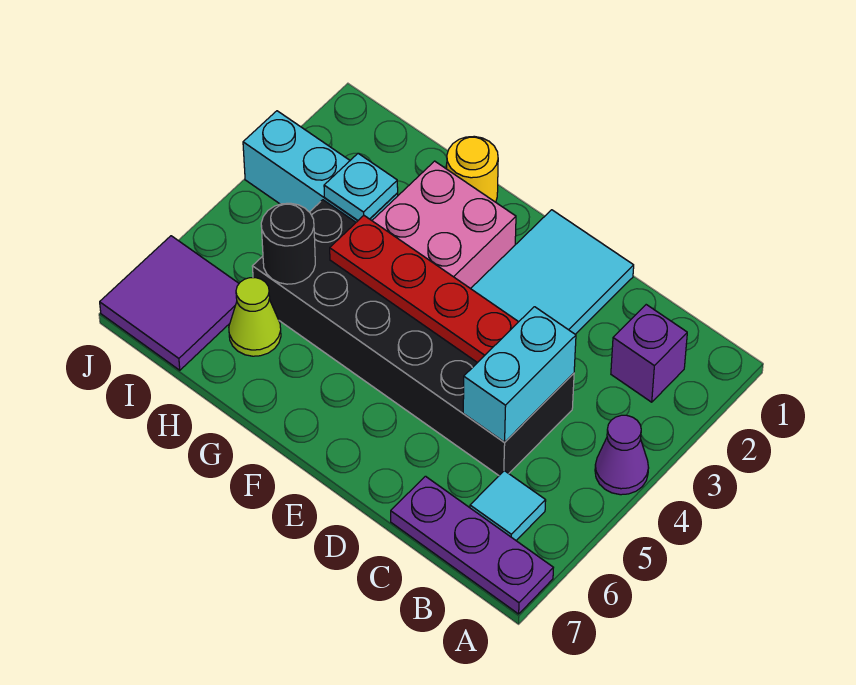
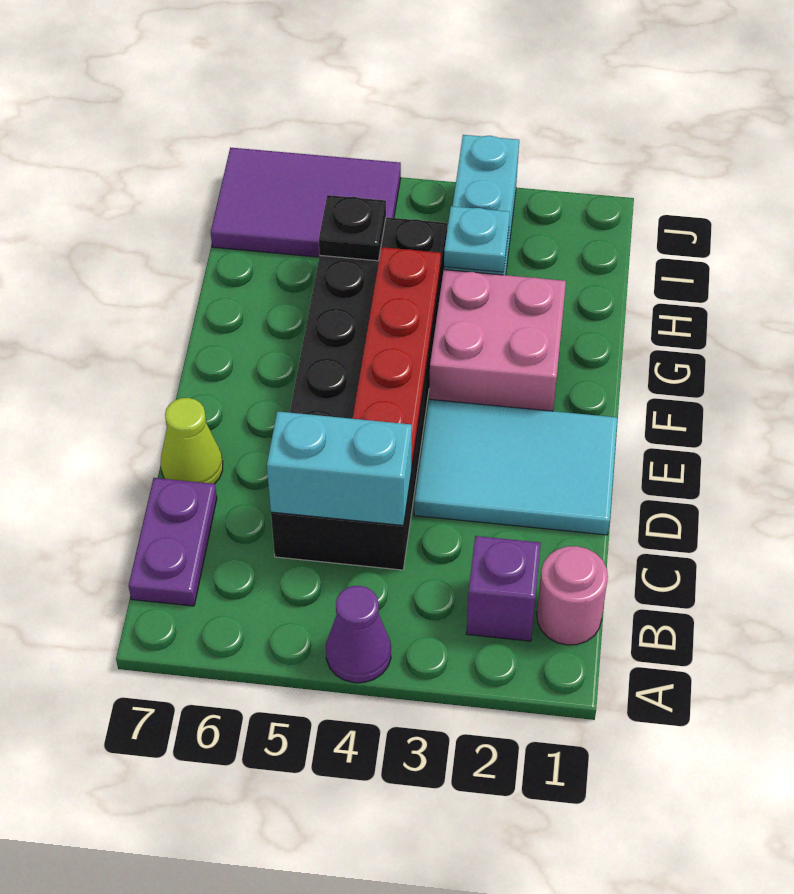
purple plate A7:C7 level 1 -> purple plate B7:C7 level 1
none -> pink round brick B1 level 1
cyan tile B6 level 1 -> none
yellow round brick G1 level 1 -> none
black round brick H5 level 2 -> black plate H5 level 2
lime cone H6 level 1 -> lime cone D7 level 1
purple tile I6:J7 level 1 -> purple tile I5:J7 level 1

